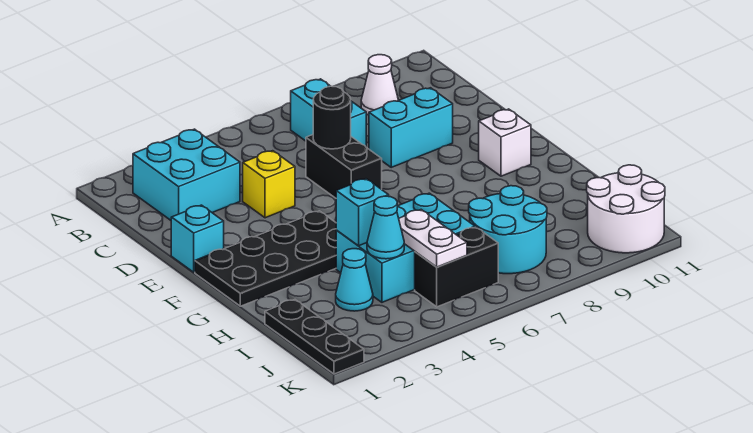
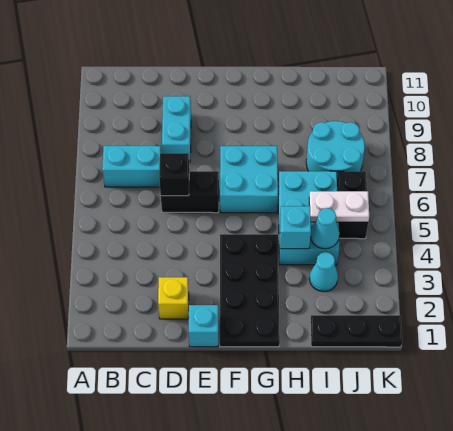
cyan brick B2:C3 level 1 -> cyan brick F6:G7 level 1
white cone B9 level 1 -> none
yellow brick D4 level 1 -> yellow brick D2 level 1
black round brick D6 level 2 -> black brick D6 level 2
white brick F10 level 1 -> none
white round brick J10:K11 level 1 -> none

